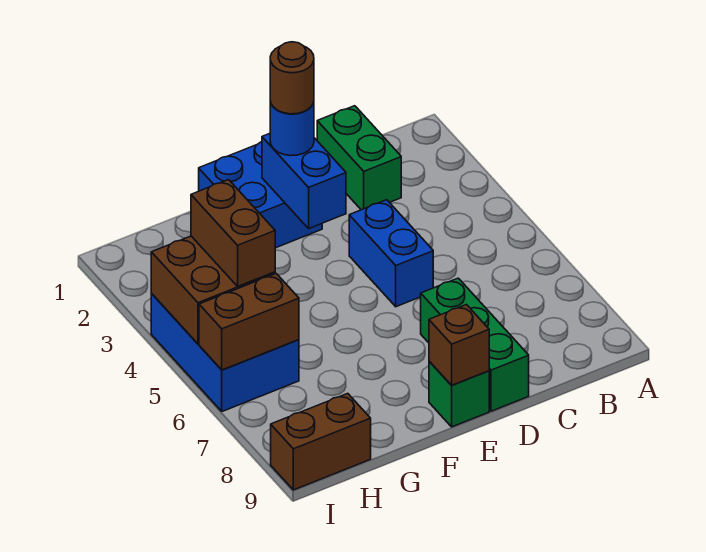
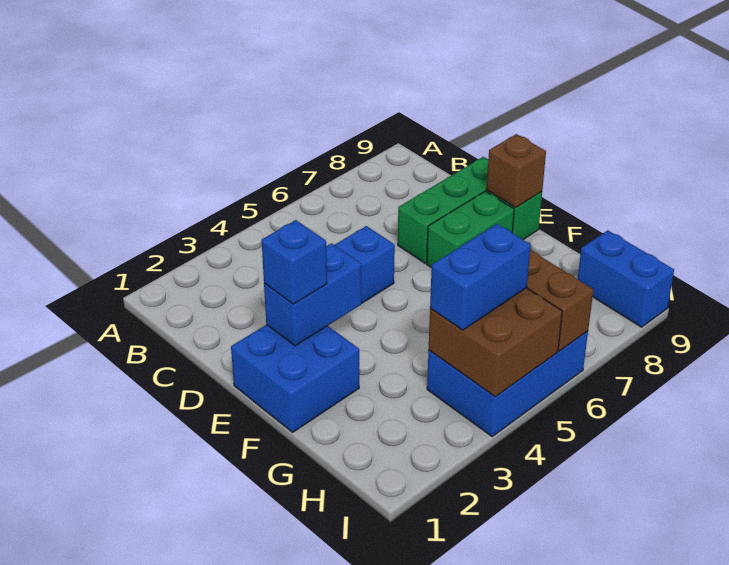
green brick C1:C2 level 1 -> green brick E7:E8 level 1
blue round brick E2 level 3 -> blue brick E2 level 3
brown round brick E2 level 4 -> none
brown brick H4:H5 level 3 -> blue brick H4:H5 level 3
brown brick H9:I9 level 1 -> blue brick H9:I9 level 1

